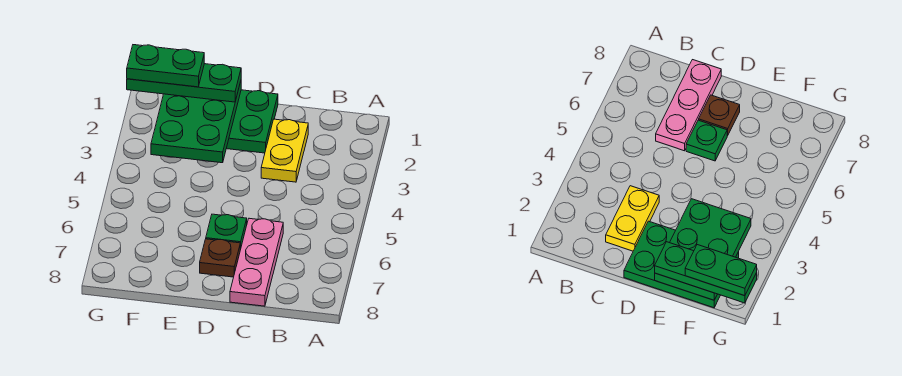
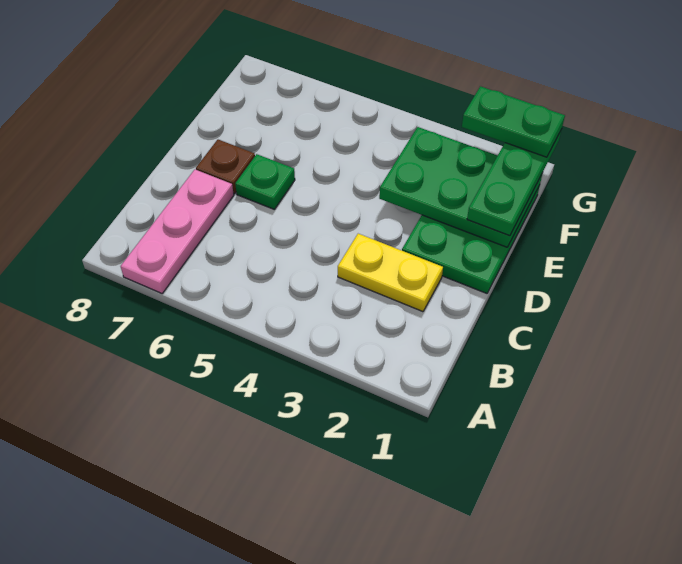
pink plate C6:C8 level 1 -> pink plate A7:C7 level 1
green plate F1:G1 level 4 -> green plate G1:G2 level 4

